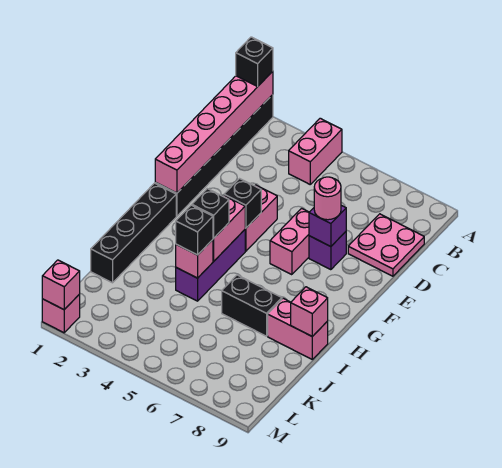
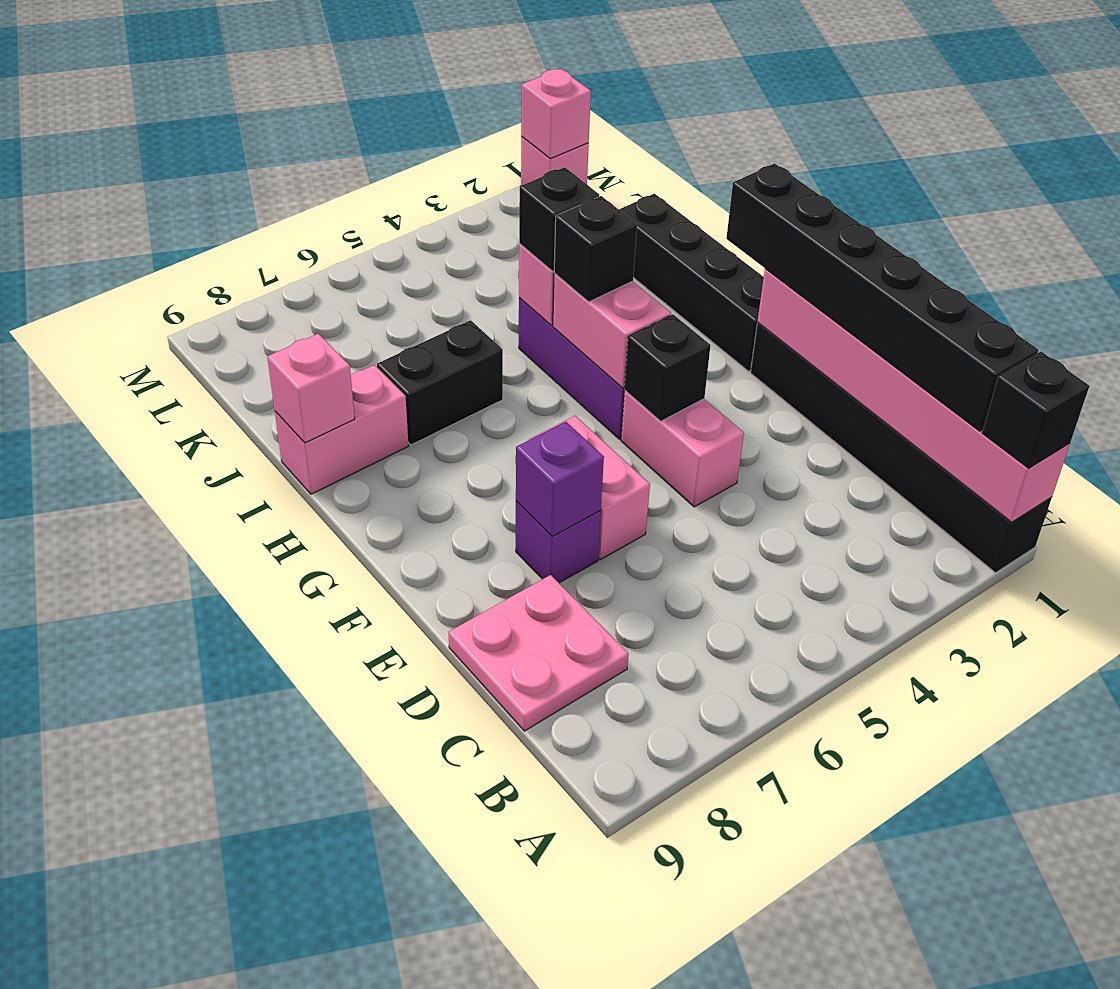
pink brick A4:B4 level 1 -> none
none -> black brick B1:G1 level 3
pink round brick E7 level 3 -> none

